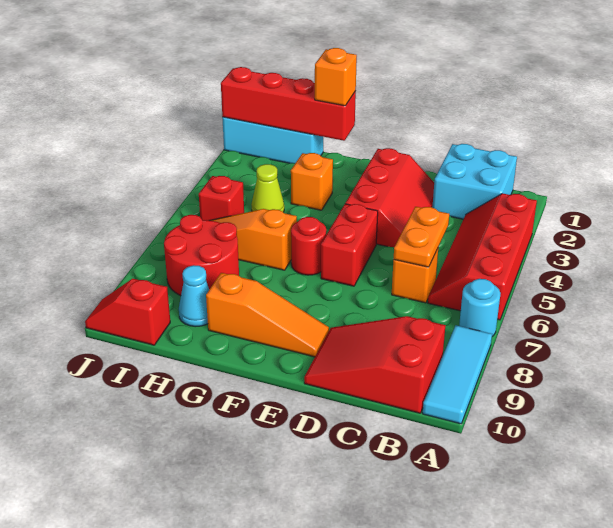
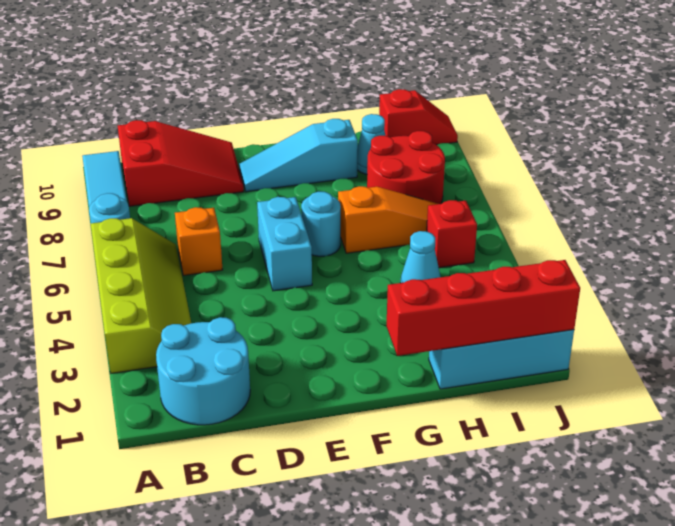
red slope A3:B6 level 1 top A -> lime slope A3:B6 level 1 top A
cyan brick B1:C2 level 1 -> cyan round brick B1:C2 level 1
orange plate C5:C6 level 2 -> none
red slope D2:E4 level 1 top E -> none
red brick E5:E6 level 1 -> cyan brick E5:E6 level 1
orange slope E9:G9 level 1 top G -> cyan slope E9:G9 level 1 top G
red round brick F6 level 1 -> cyan round brick F6 level 1
orange brick G1 level 3 -> none
orange brick G3 level 1 -> none
lime cone H4 level 1 -> cyan cone H4 level 1

